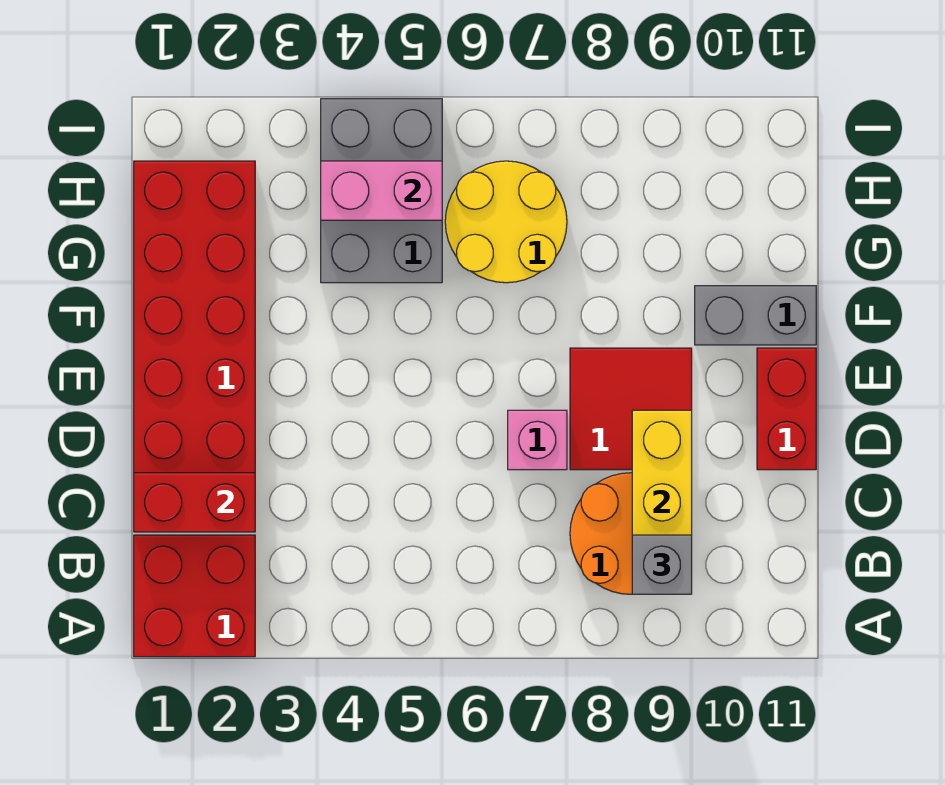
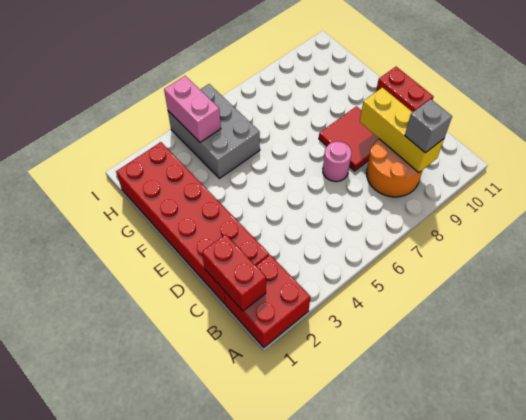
red brick C1:C2 level 2 -> red brick B1:C1 level 2
pink brick D7 level 1 -> pink round brick D7 level 1
grey brick F10:F11 level 1 -> none
yellow round brick G6:H7 level 1 -> none
pink brick H4:H5 level 2 -> pink brick H4:I4 level 2

